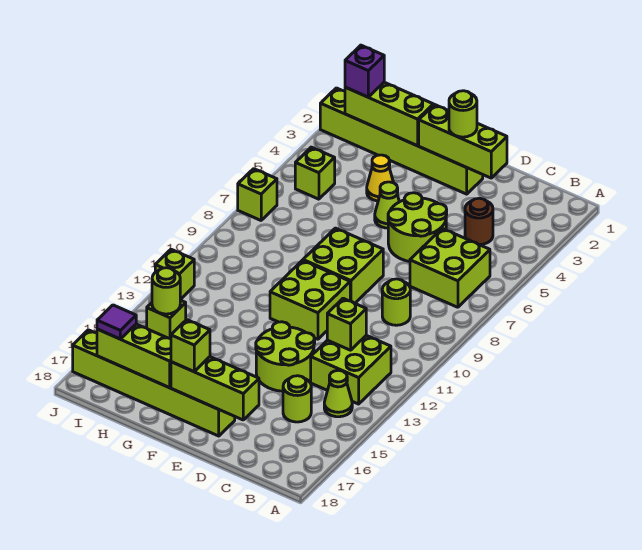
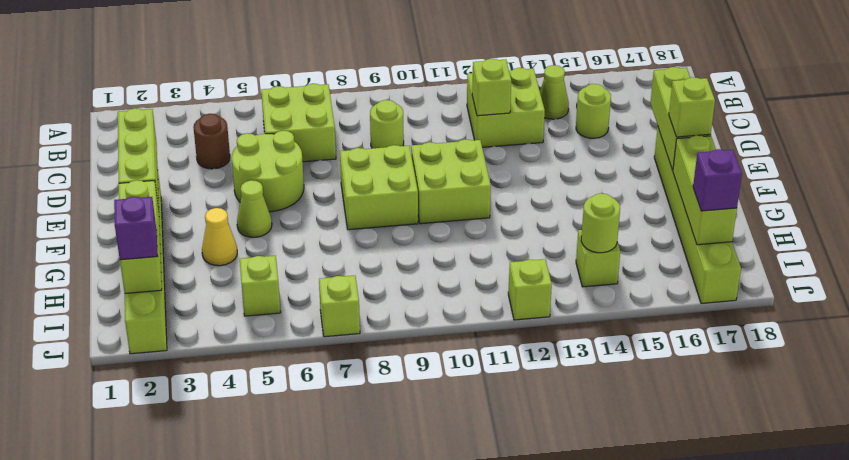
lime round brick D13:E14 level 1 -> none
lime round brick E2 level 3 -> none
purple tile I17 level 3 -> purple brick I17 level 3

